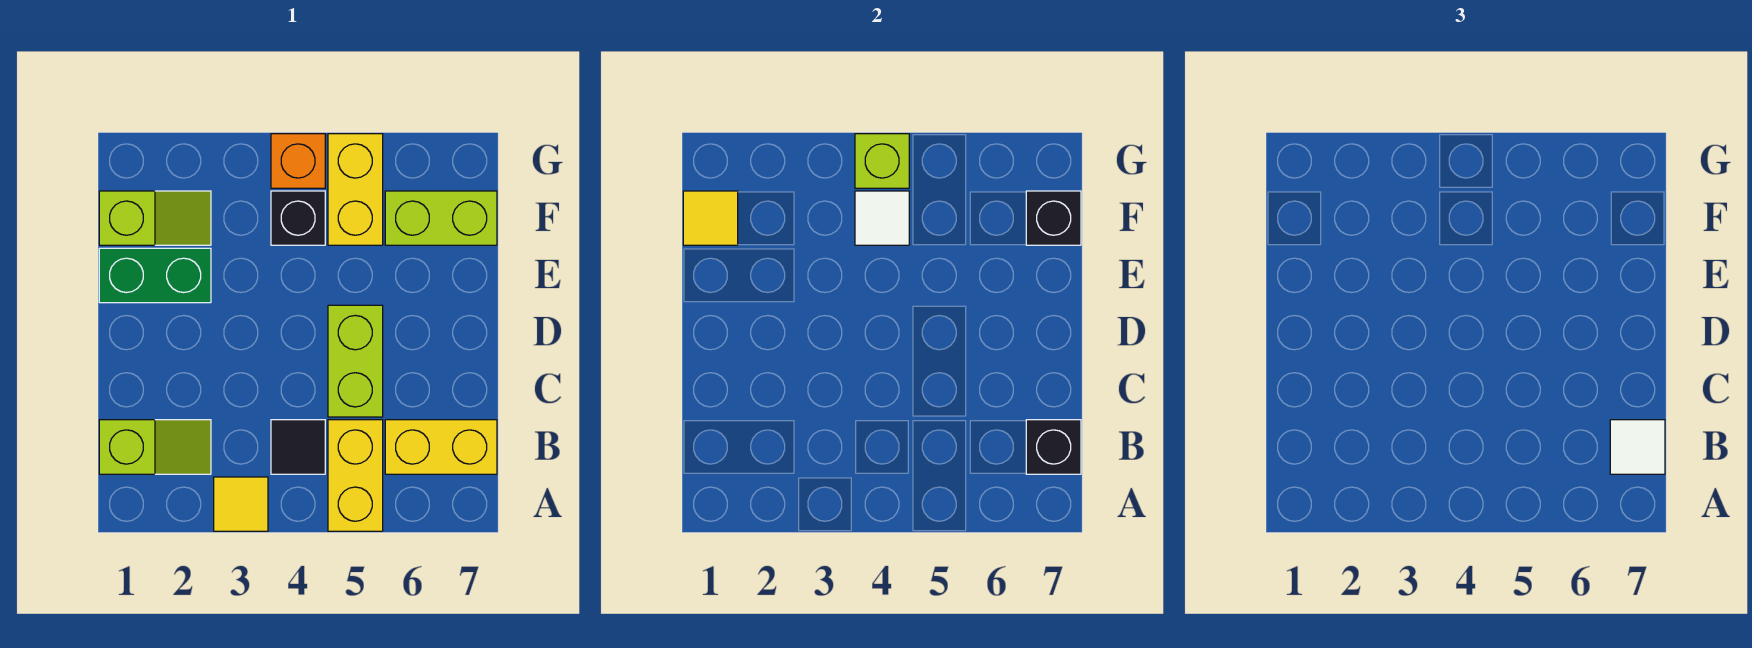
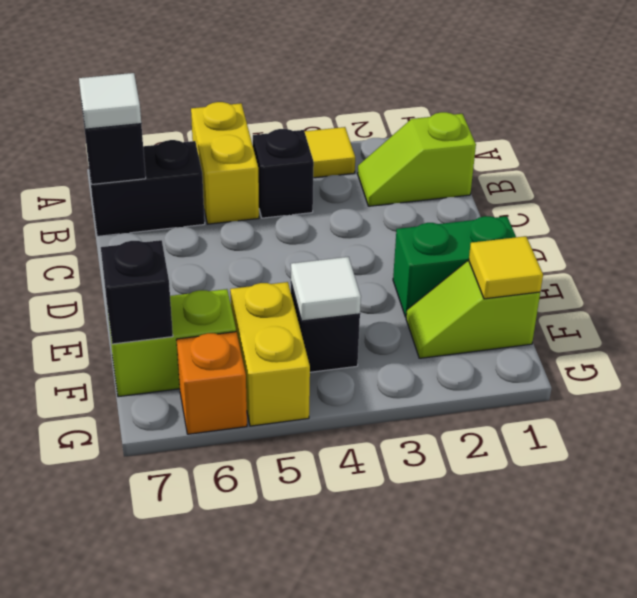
black tile B4 level 1 -> black brick B4 level 1
yellow brick B6:B7 level 1 -> black brick B6:B7 level 1
lime brick C5:D5 level 1 -> none
orange brick G4 level 1 -> orange brick G6 level 1
lime brick G4 level 2 -> none

